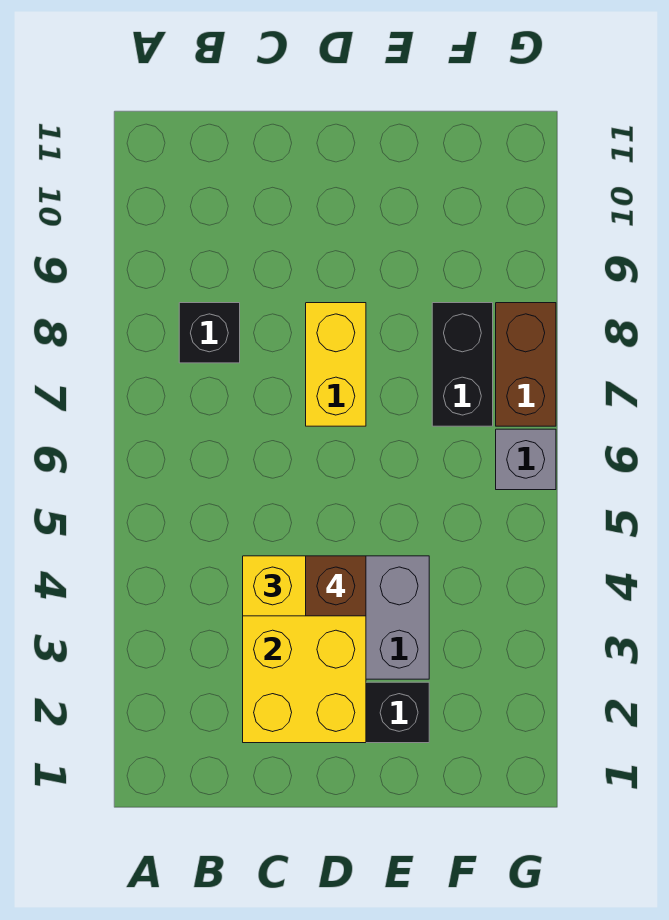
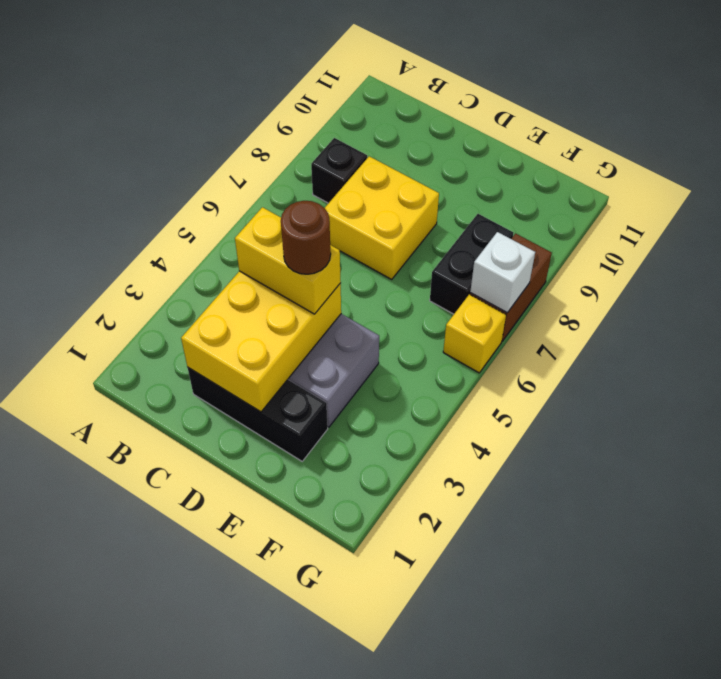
brown brick D4 level 4 -> brown round brick D4 level 4
yellow brick D7:D8 level 1 -> yellow brick C7:D8 level 1
grey brick G6 level 1 -> yellow brick G6 level 1
none -> white brick G7 level 2

